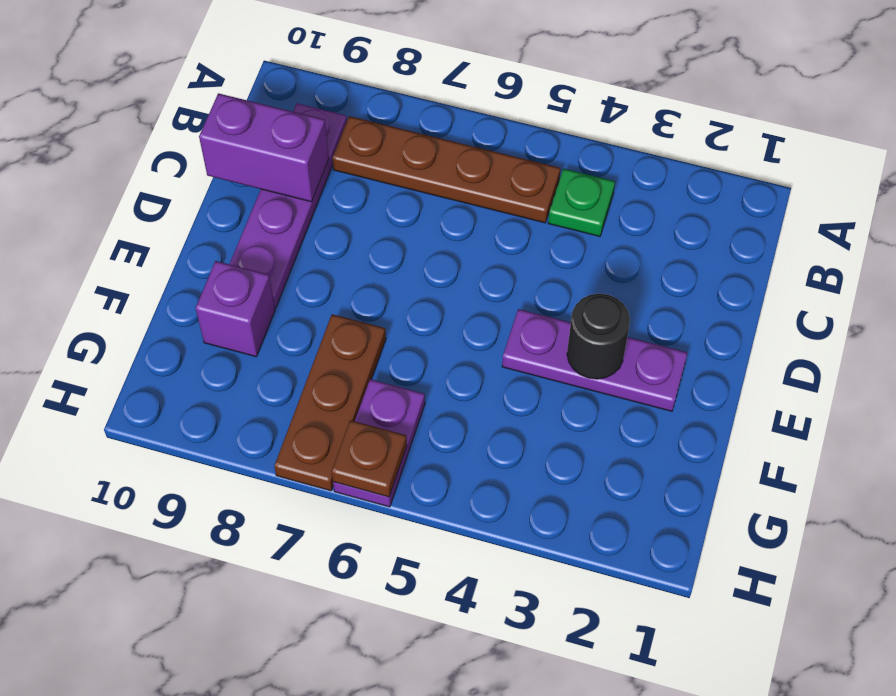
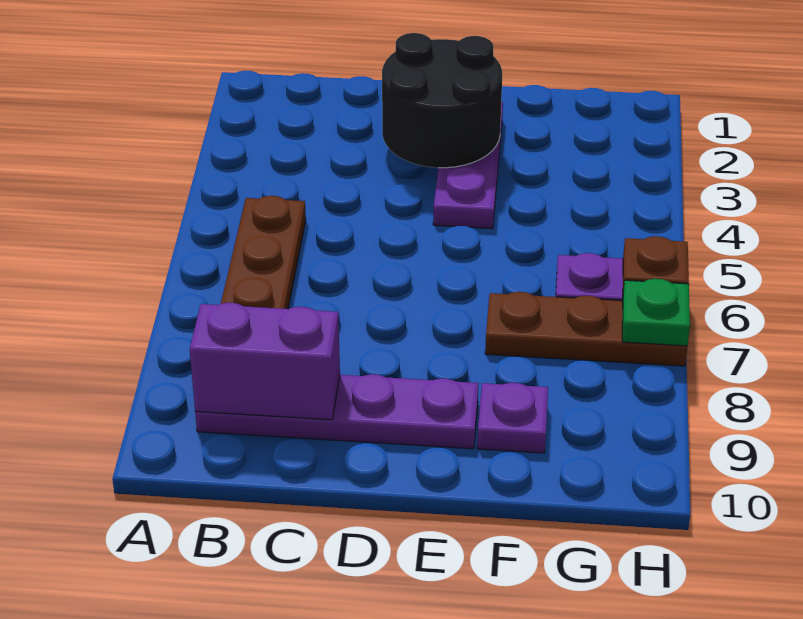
green plate B4 level 1 -> green plate H7 level 2
purple brick C9:C10 level 2 -> purple brick B9:C9 level 2
black round brick E3 level 2 -> black round brick D2:E3 level 2
purple brick F9 level 1 -> purple plate F9 level 1

